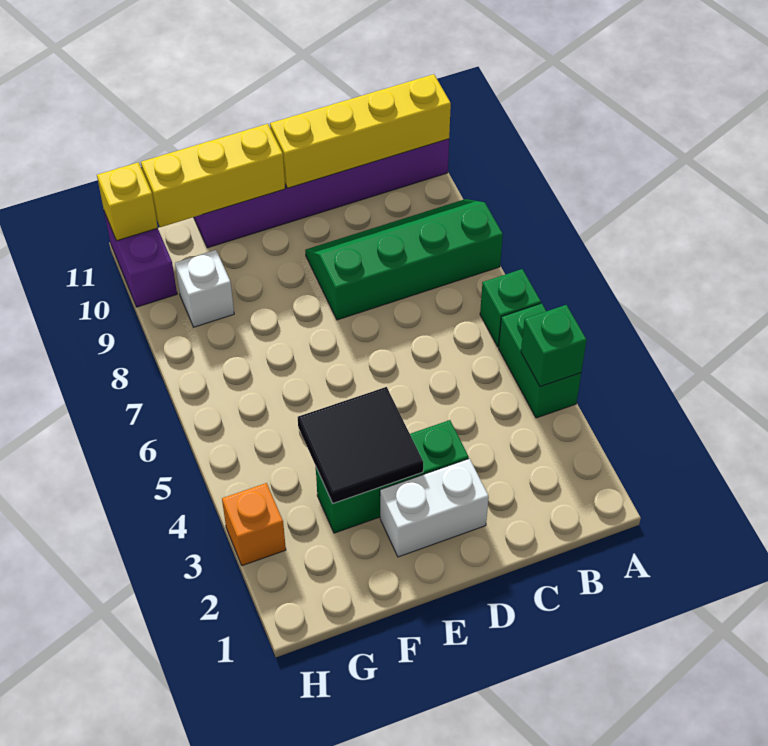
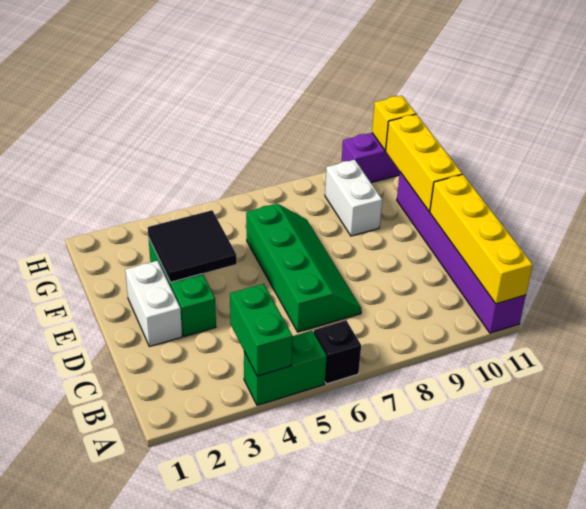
green brick A4 level 2 -> green brick A4:B4 level 2
green brick A6 level 1 -> black brick A6 level 1
green slope A8:D9 level 1 top 8 -> green slope C6:F7 level 1 top 6
white brick G9 level 1 -> white brick F9:G9 level 1
orange brick H3 level 1 -> none

